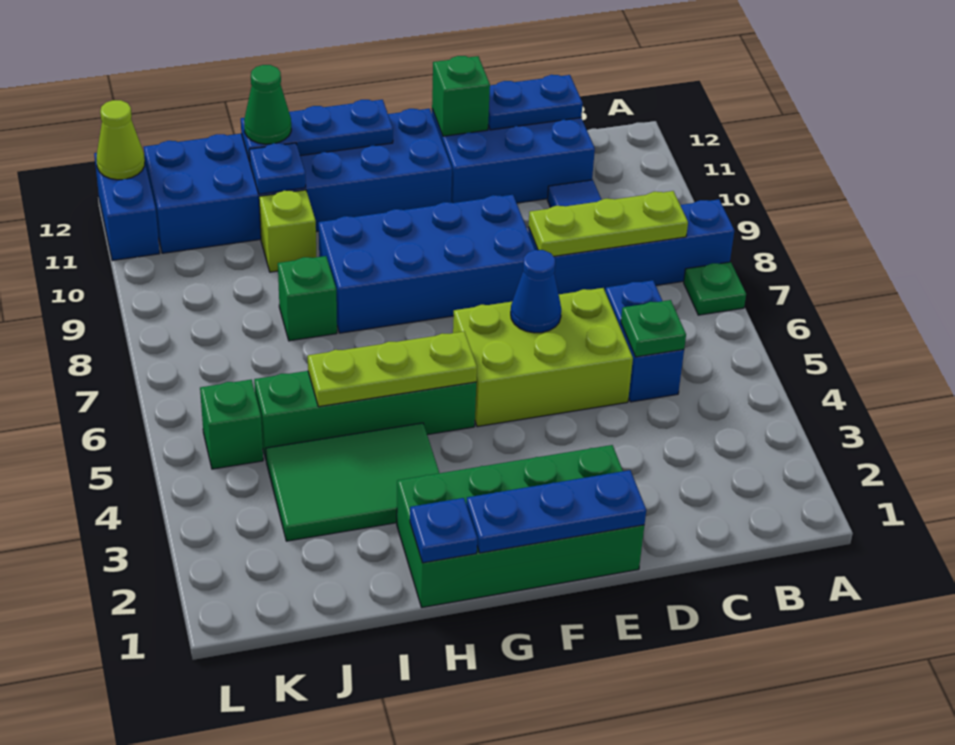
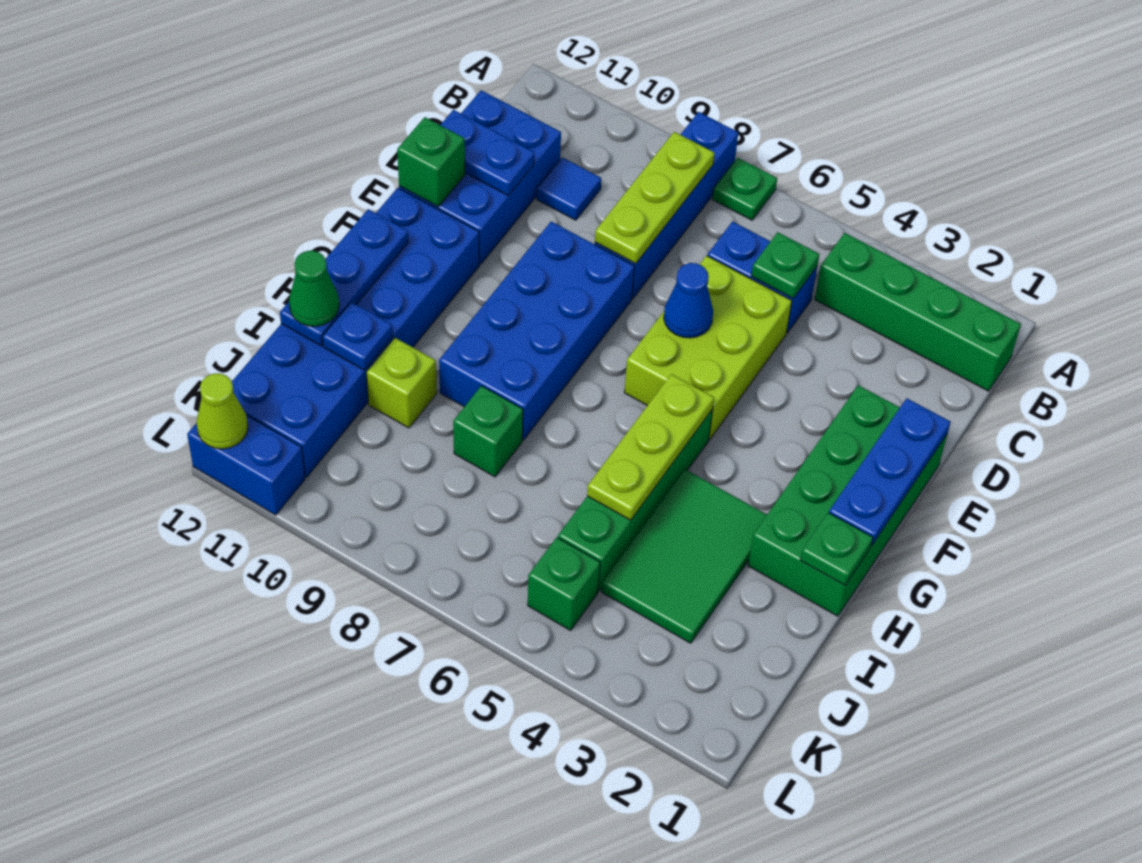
none -> green brick B1:B4 level 1
blue plate C12:D12 level 2 -> blue plate D11:D12 level 2
blue plate H1 level 2 -> green plate H1 level 2

